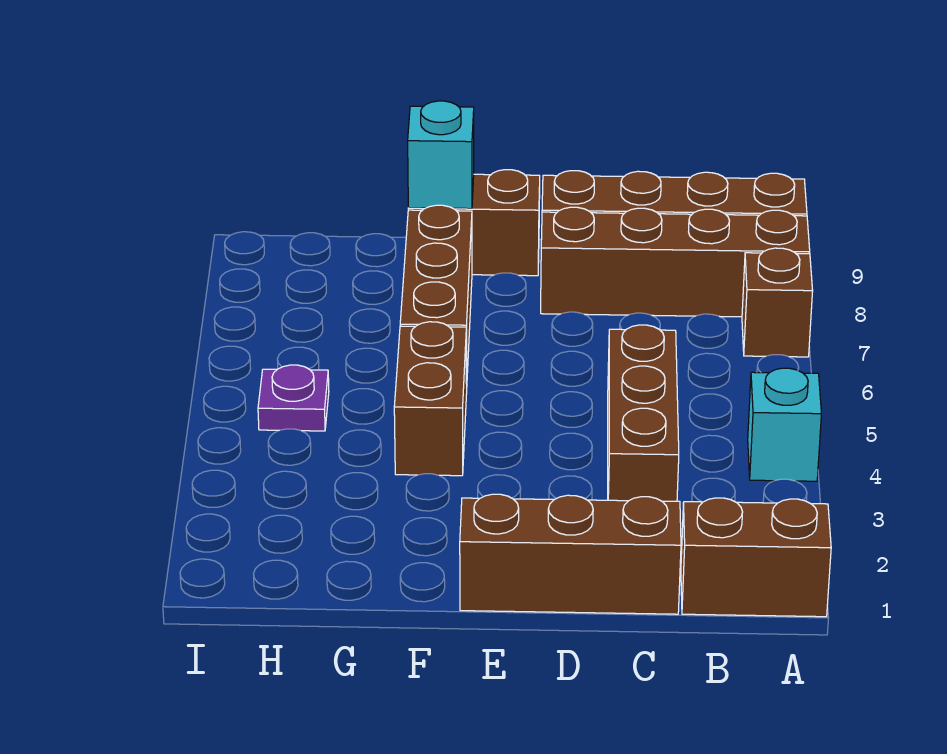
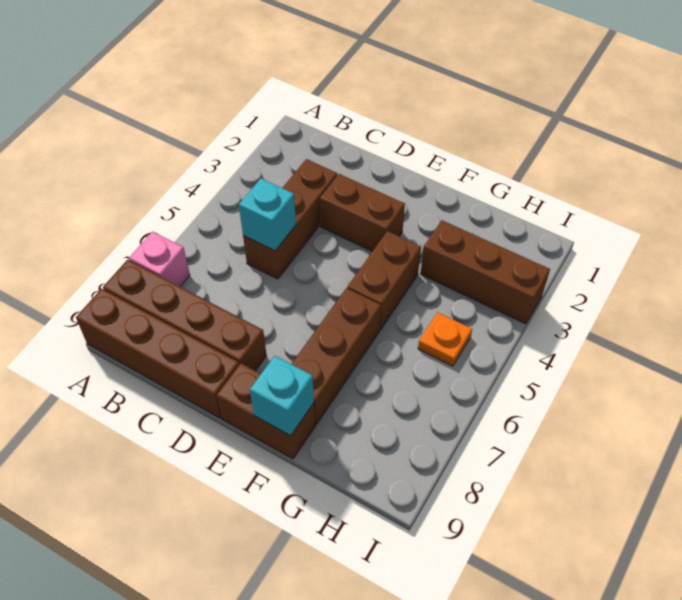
brown brick A1:B1 level 1 -> brown brick D3:E3 level 1
cyan brick A4 level 1 -> cyan brick C5 level 2
brown brick A7 level 1 -> pink brick A7 level 1
brown brick C1:E1 level 1 -> brown brick G3:I3 level 1
purple plate H5 level 1 -> orange plate H5 level 1

